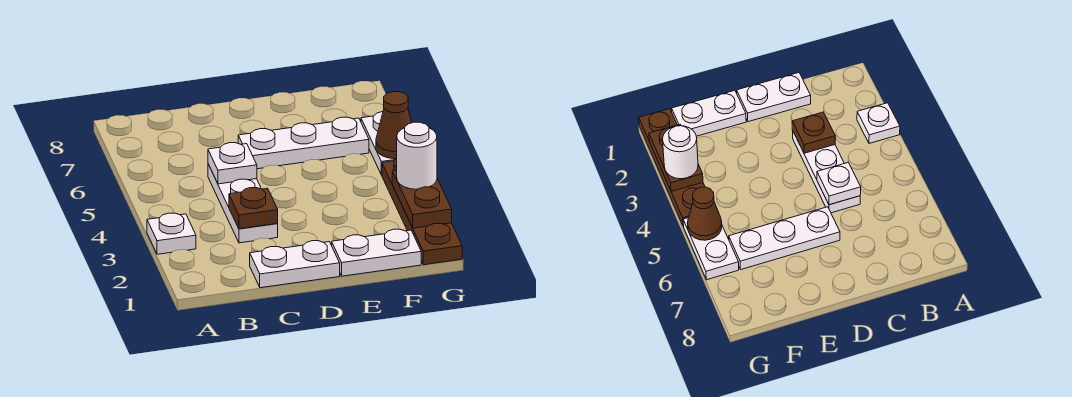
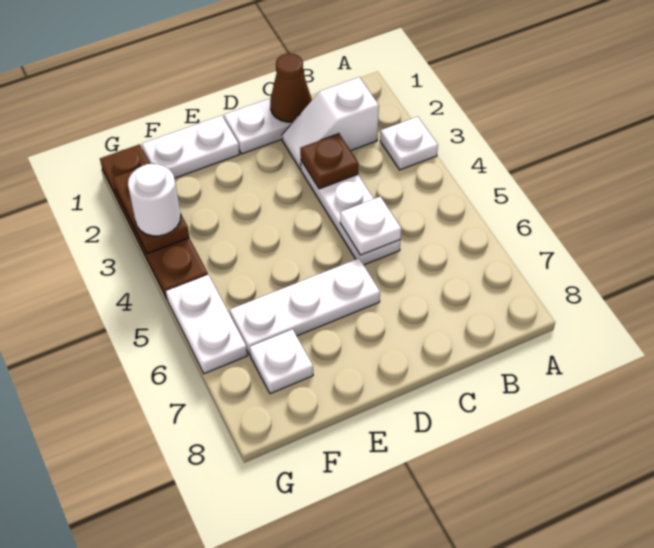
none -> white slope B2:C2 level 1 top B
none -> white plate F7 level 1
brown cone G5 level 2 -> brown cone C1 level 2

